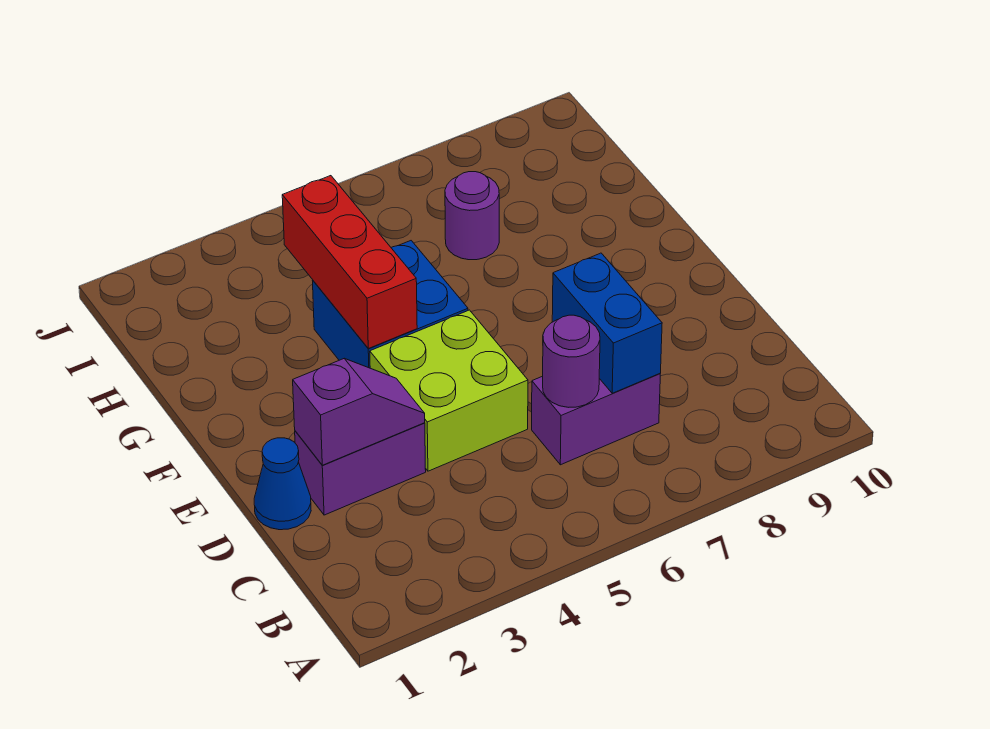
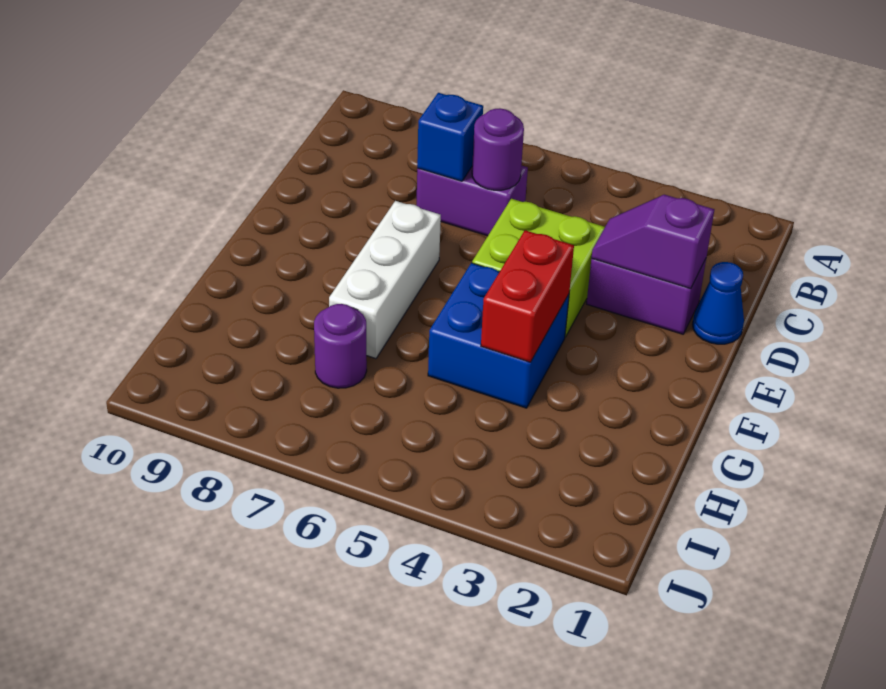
blue brick C7:D7 level 2 -> blue brick C7 level 2
none -> white brick E7:G7 level 1
red brick F4:H4 level 2 -> red brick F4:G4 level 2

